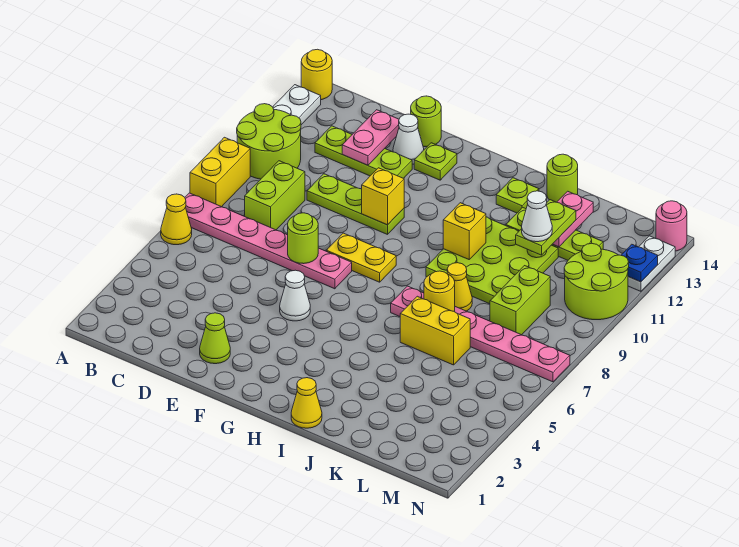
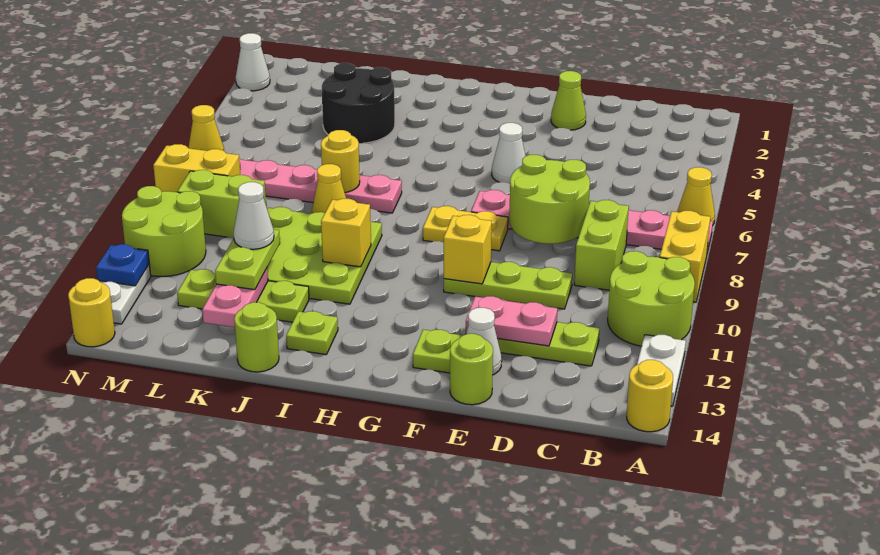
pink plate D12:D13 level 2 -> pink plate D12:E12 level 2
lime round brick E7 level 2 -> lime round brick D7:E8 level 2
yellow cone I1 level 1 -> yellow cone N6 level 1
none -> black round brick J3:K4 level 1
yellow brick J6:K6 level 1 -> yellow brick M8:N8 level 1
lime brick L8:L9 level 1 -> lime brick L9:M9 level 1
none -> white cone N2 level 1
pink round brick N14 level 1 -> yellow round brick N14 level 1

